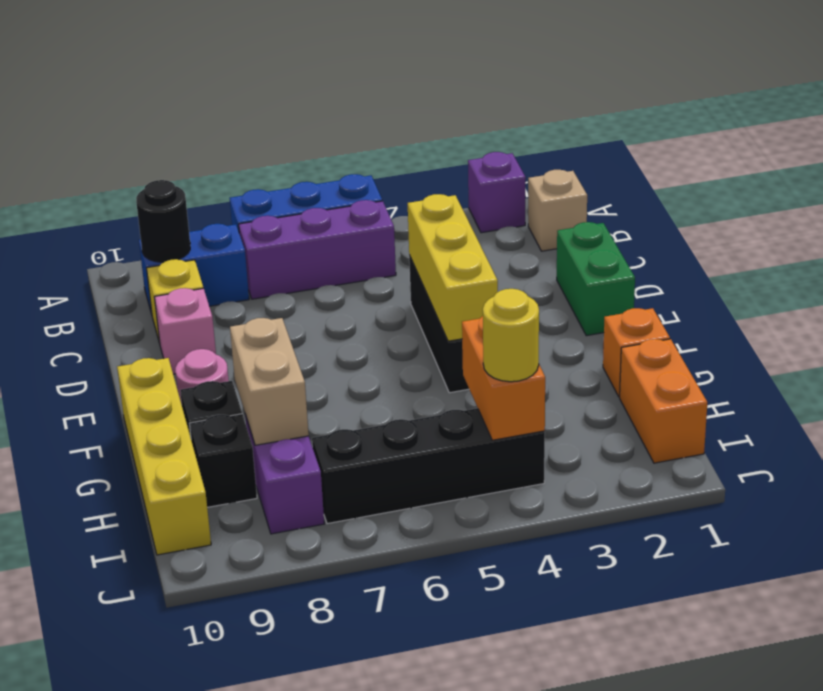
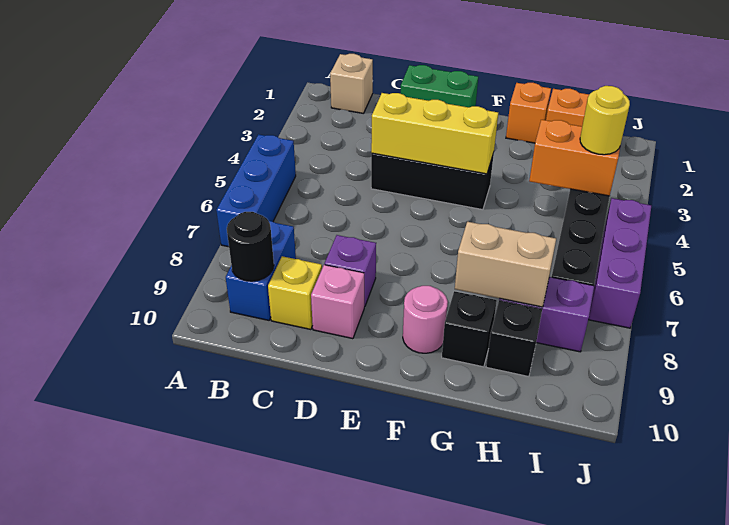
purple brick A2 level 1 -> purple brick D8 level 1
purple brick B5:B7 level 1 -> purple brick J5:J7 level 1
yellow brick F10:I10 level 1 -> none

